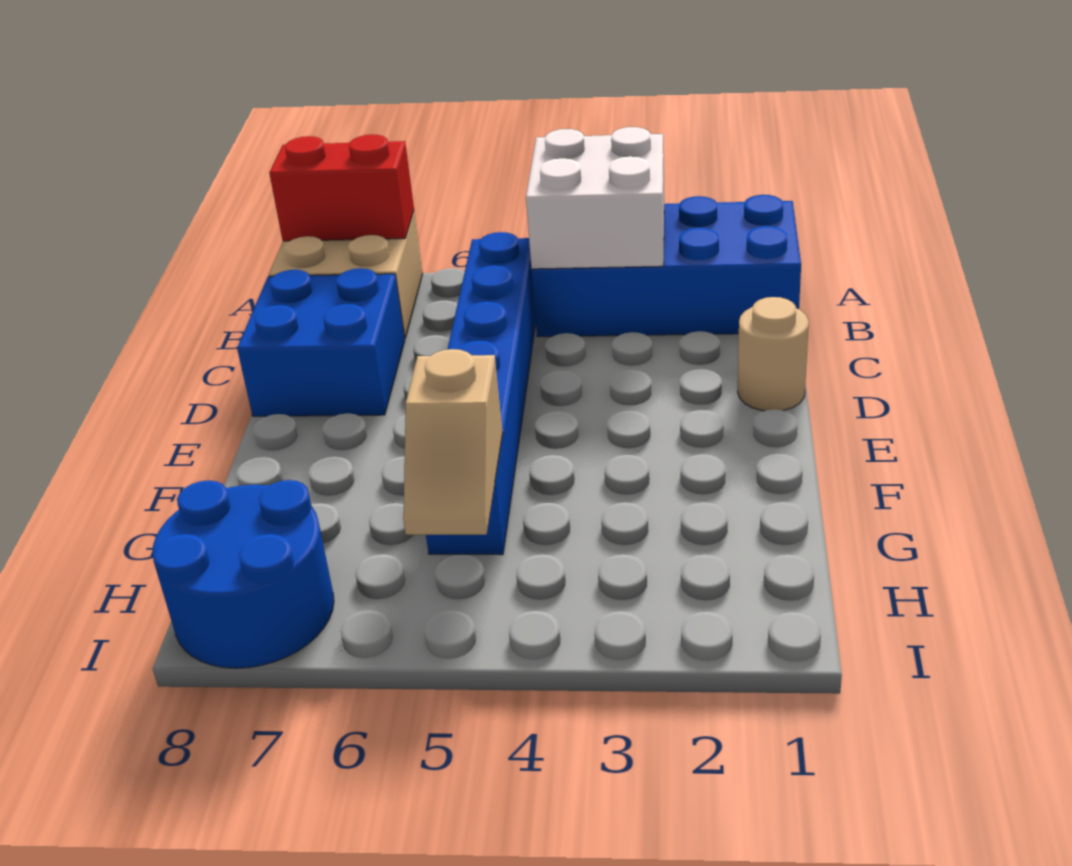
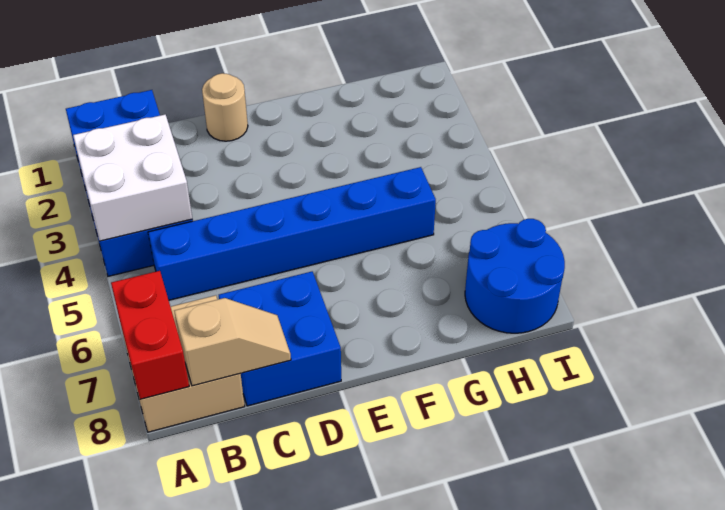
tan slope G5:H5 level 2 top G -> tan slope B8:C8 level 2 top B

